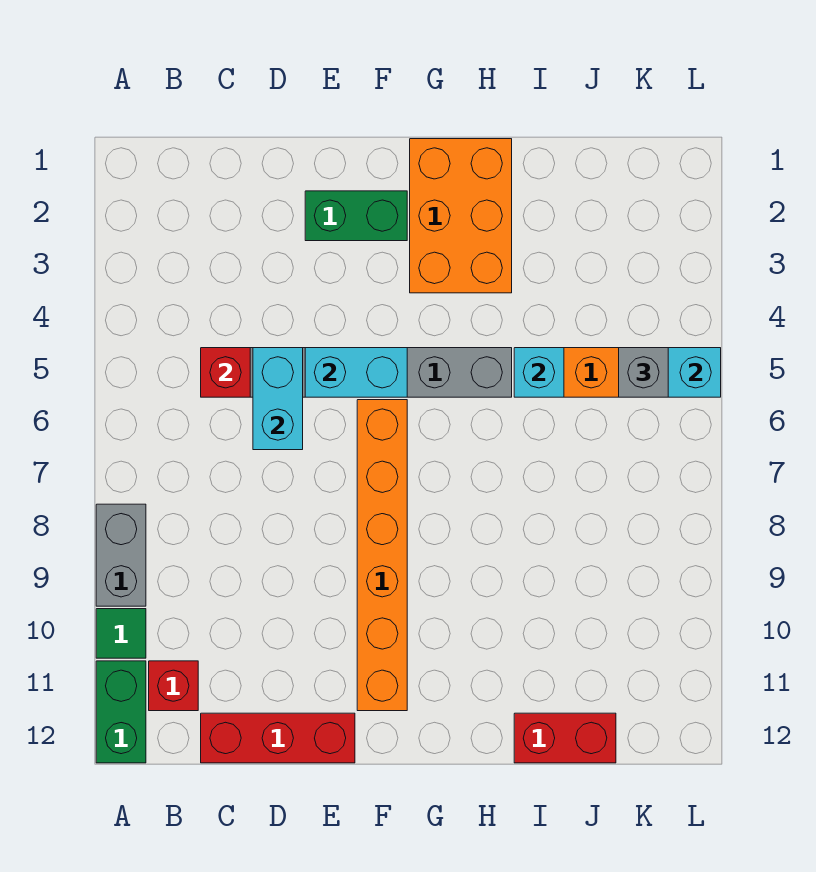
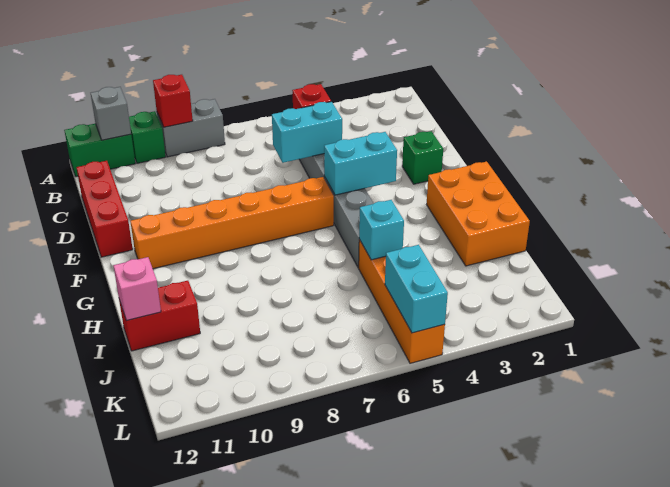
green tile A10 level 1 -> green brick A10 level 1
red brick B11 level 1 -> red brick A9 level 2
green brick E2:F2 level 1 -> green brick E2 level 1
cyan brick E5:F5 level 2 -> cyan brick F4:F5 level 2
orange brick G1:H3 level 1 -> orange brick G1:I2 level 1
red brick I12:J12 level 1 -> red brick I11:I12 level 1
none -> pink brick I12 level 2
grey brick K5 level 3 -> grey brick A11 level 2

